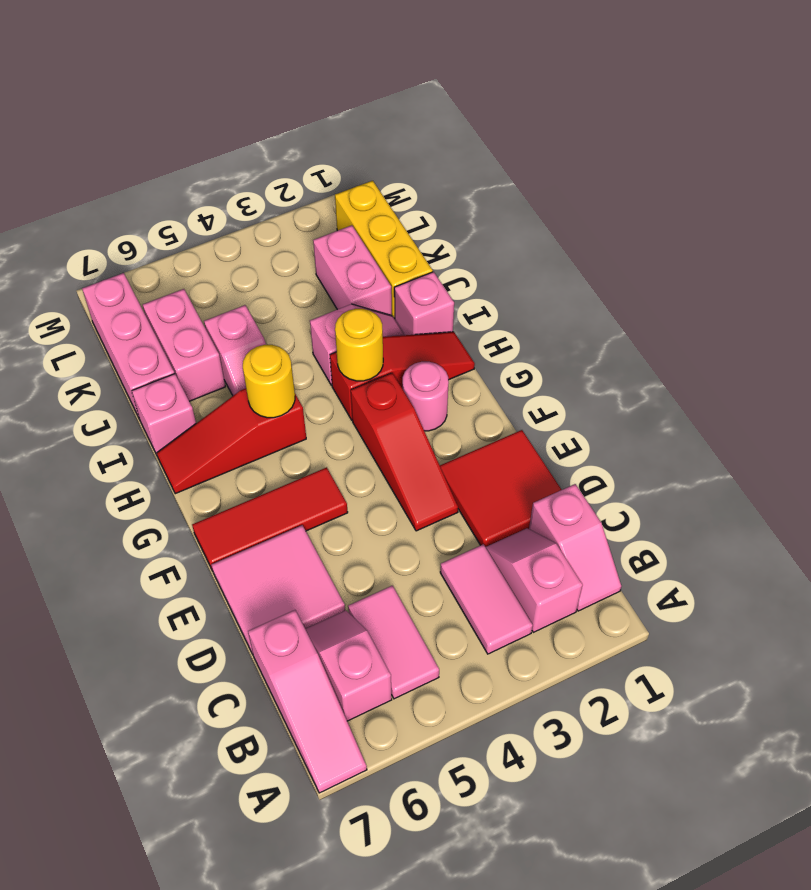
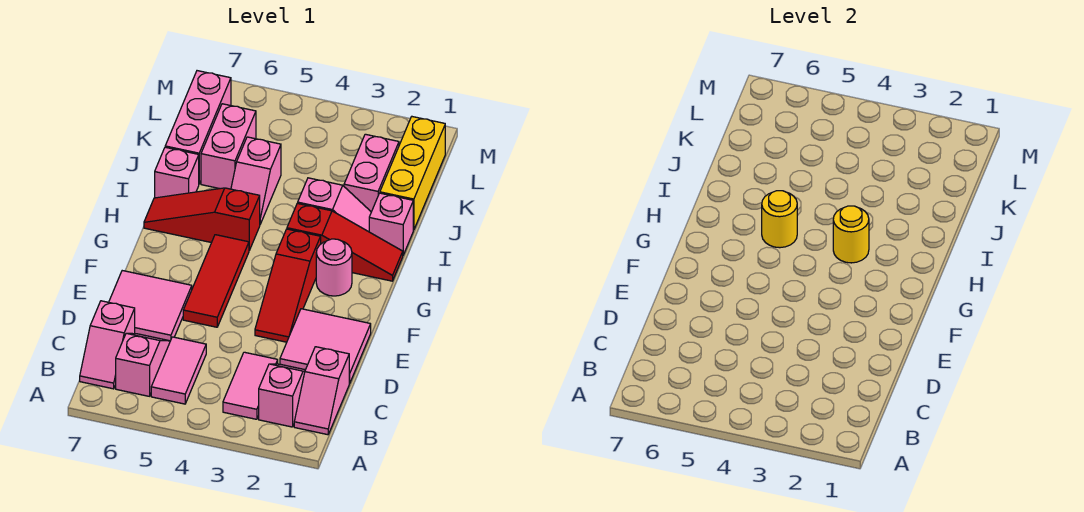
pink slope A7:C7 level 1 top C -> pink slope B7:C7 level 1 top C
red tile D1:E2 level 1 -> pink tile D1:E2 level 1
red tile F5:F7 level 1 -> red tile E5:G5 level 1

